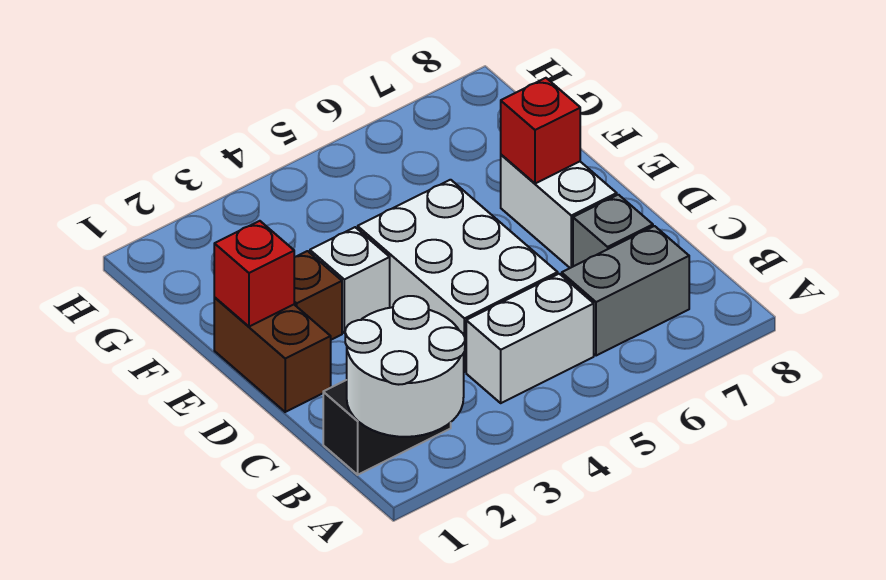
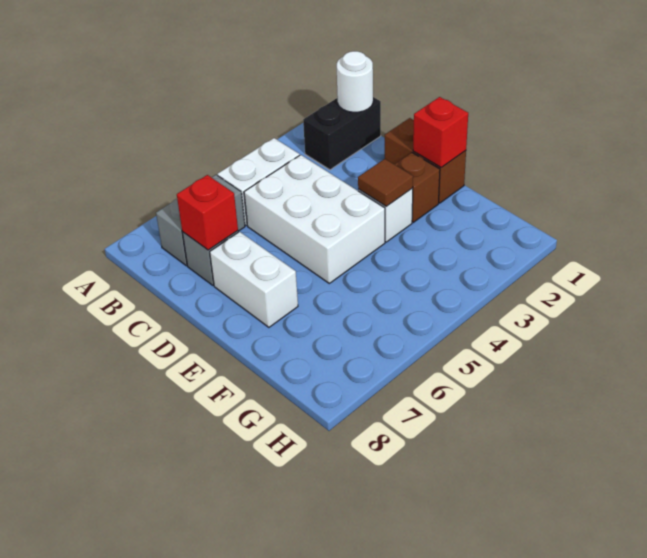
white round brick A1:B2 level 2 -> white round brick B1 level 2
none -> brown tile E3 level 2
red brick E7 level 2 -> red brick C7 level 2

